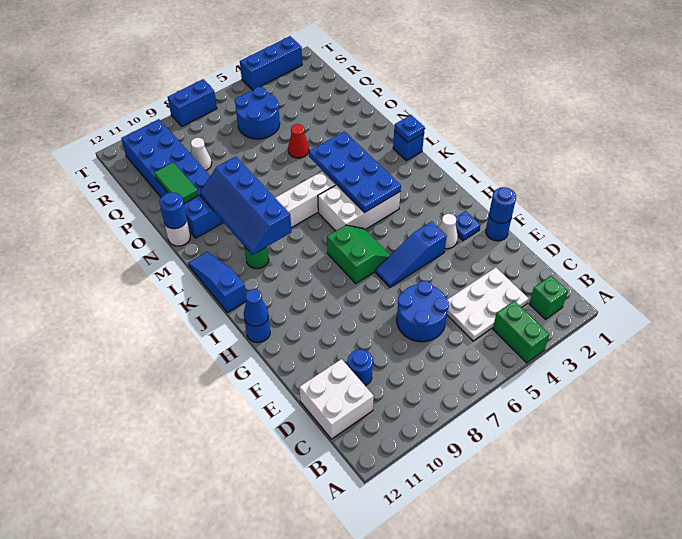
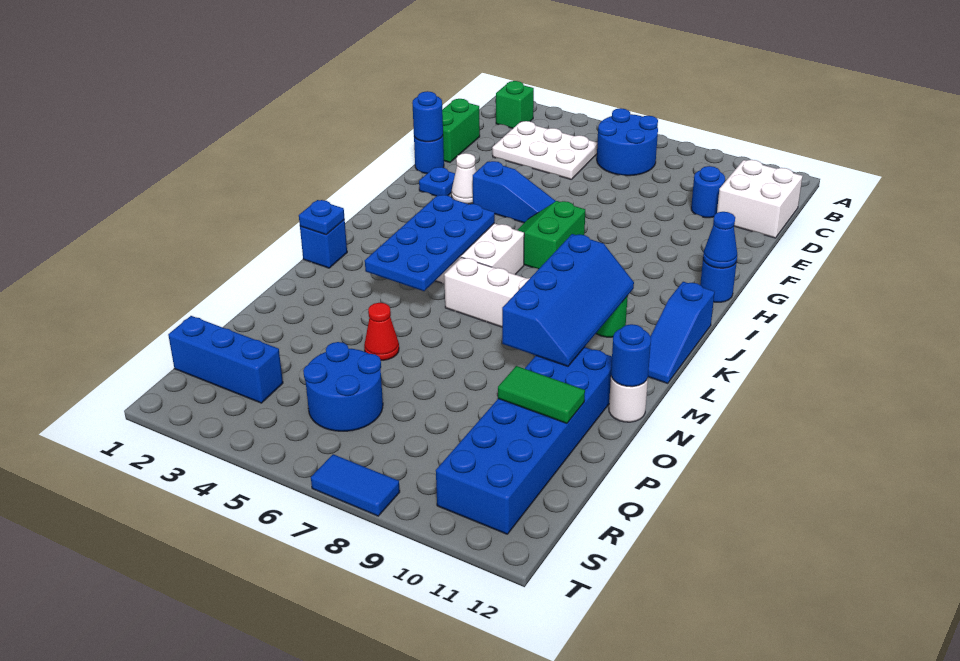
green brick A4:B4 level 1 -> green brick D1:E1 level 1
blue round brick D6:E7 level 1 -> blue round brick B6:C7 level 1
green tile O11:P11 level 2 -> green tile P10:P11 level 2
white cone Q9 level 1 -> none
blue brick T2:T4 level 1 -> blue brick R1:R3 level 1
blue brick T7:T8 level 1 -> blue tile T7:T8 level 1

